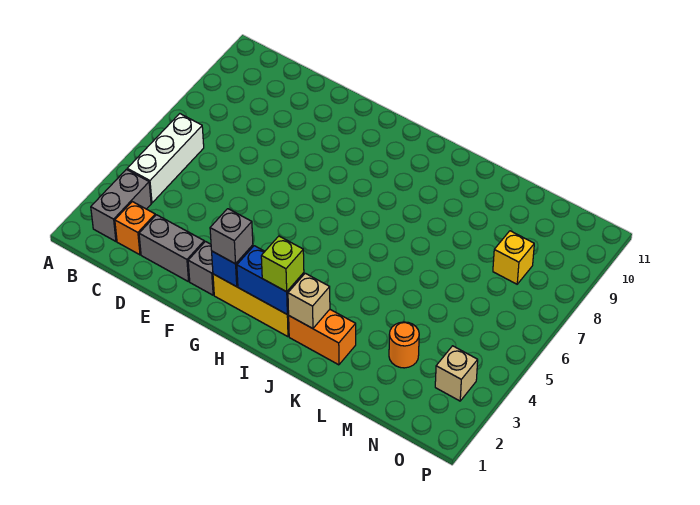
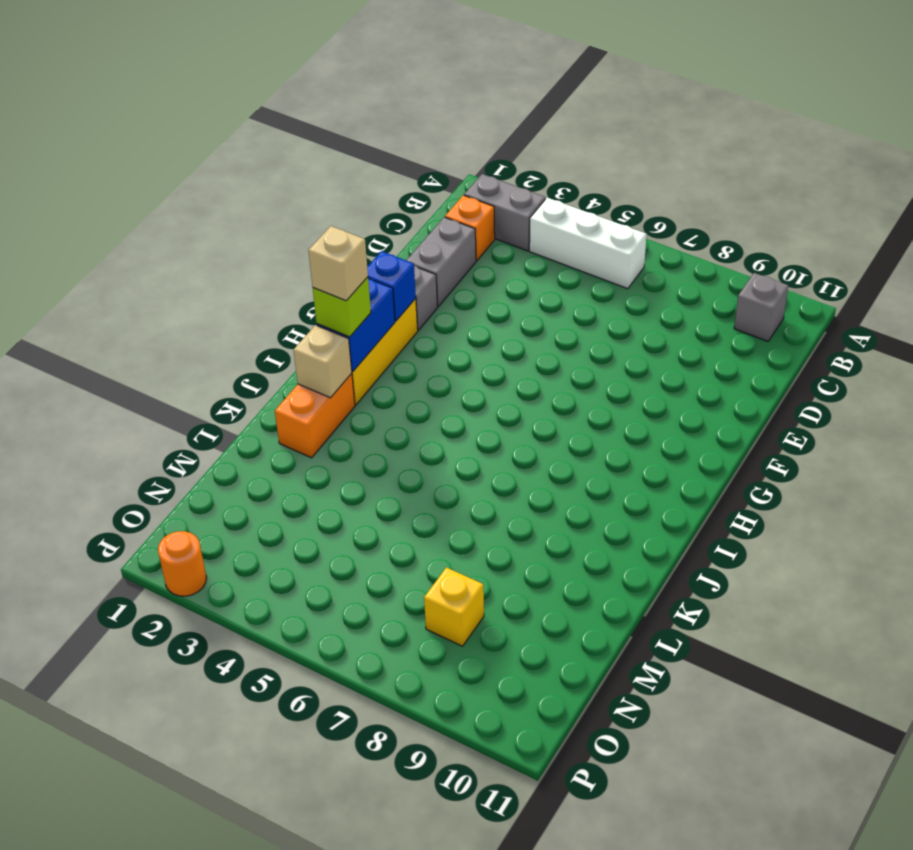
grey brick G2 level 3 -> grey brick B10 level 1
orange round brick M3 level 1 -> orange round brick P2 level 1
tan brick O3 level 1 -> tan brick I2 level 4

